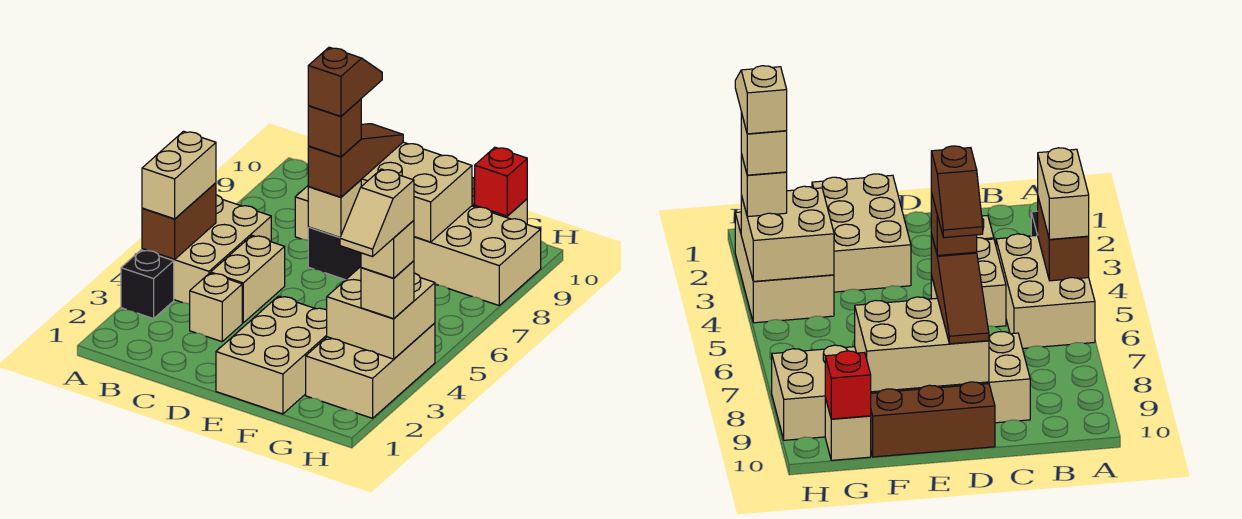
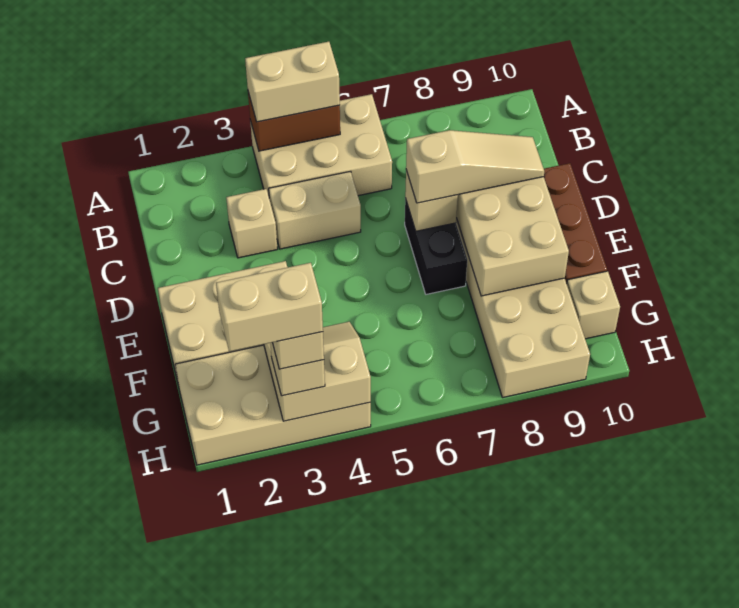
black brick A3 level 1 -> none
brown slope D7:D9 level 3 top 7 -> tan slope D7:D9 level 3 top 7
brown brick D7 level 4 -> none
brown slope D7:D8 level 5 top 7 -> none
tan brick G2:H4 level 1 -> tan brick G1:H4 level 1
tan brick G3:H4 level 2 -> tan slope G3:H4 level 2 top H
red brick G10 level 2 -> none
tan slope H2:H3 level 5 top 3 -> tan brick H2:H3 level 5

